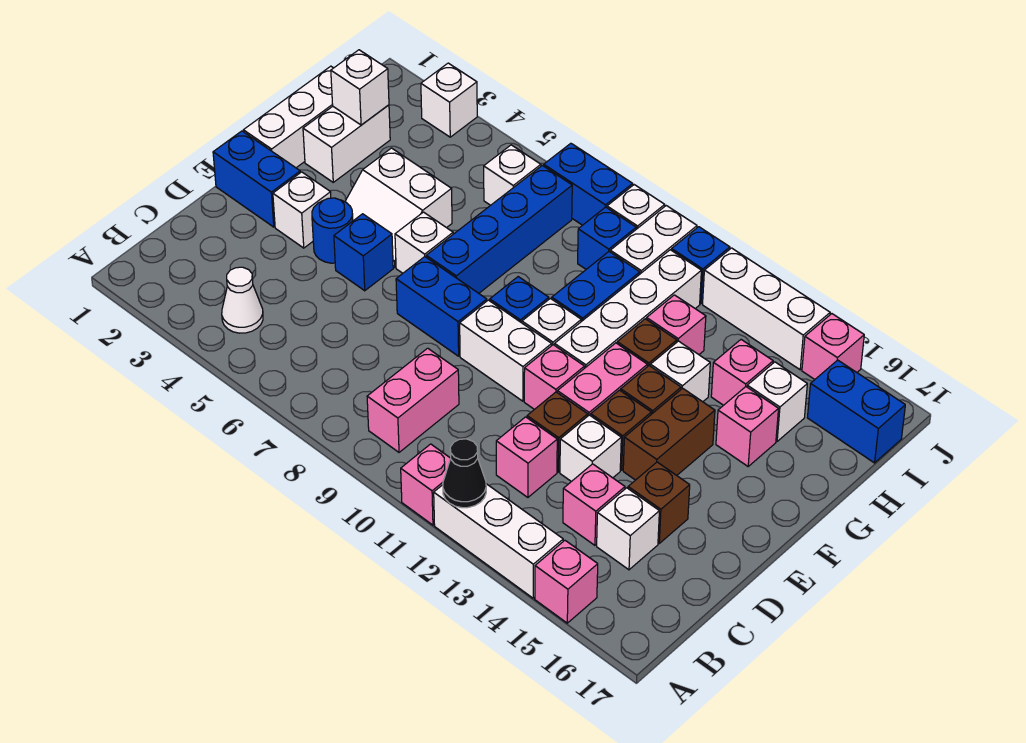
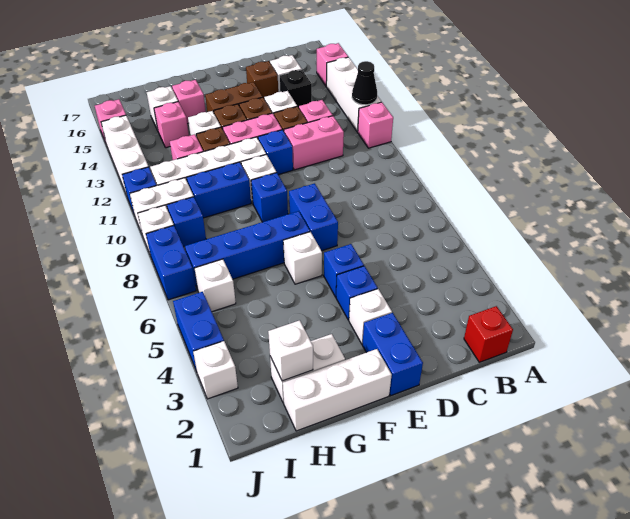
none -> red brick B1 level 1
white cone B4 level 1 -> none
pink brick B9:C9 level 1 -> pink brick C11:D11 level 1
pink brick C14 level 1 -> black brick C14 level 1
blue round brick E4 level 1 -> blue brick E4 level 1
white brick E9:E10 level 1 -> none
pink brick E11 level 1 -> blue brick E11 level 1
white slope F4:G5 level 1 top G -> none
blue brick I16:I17 level 1 -> blue brick J4:J5 level 1

